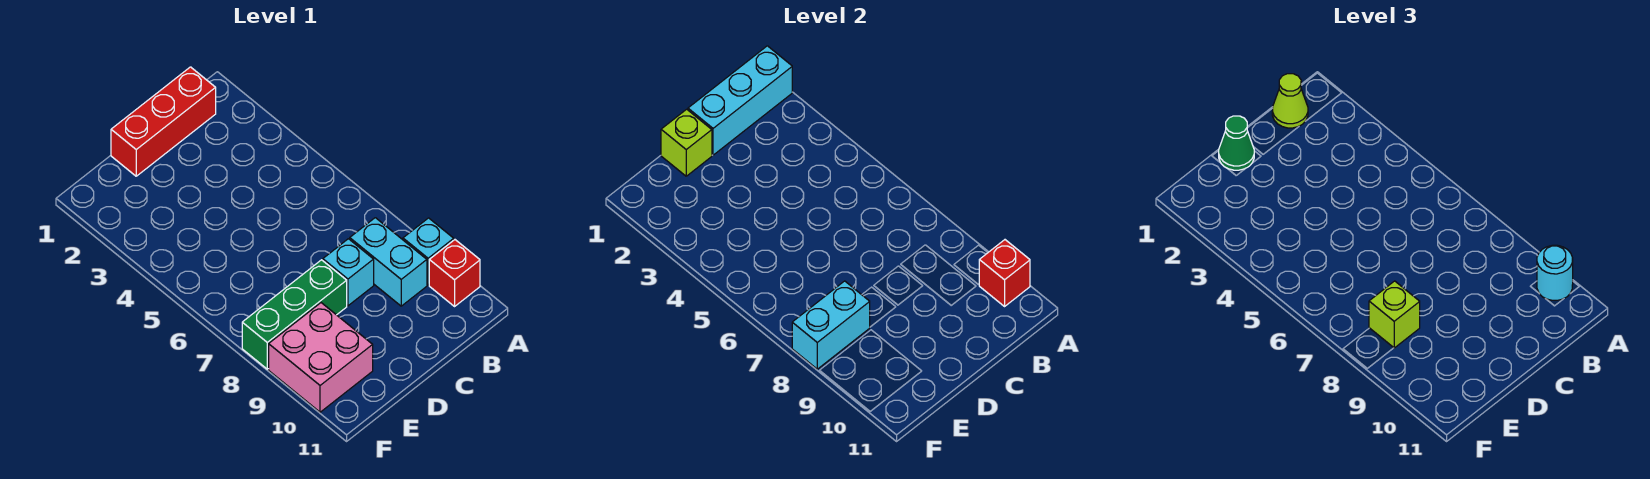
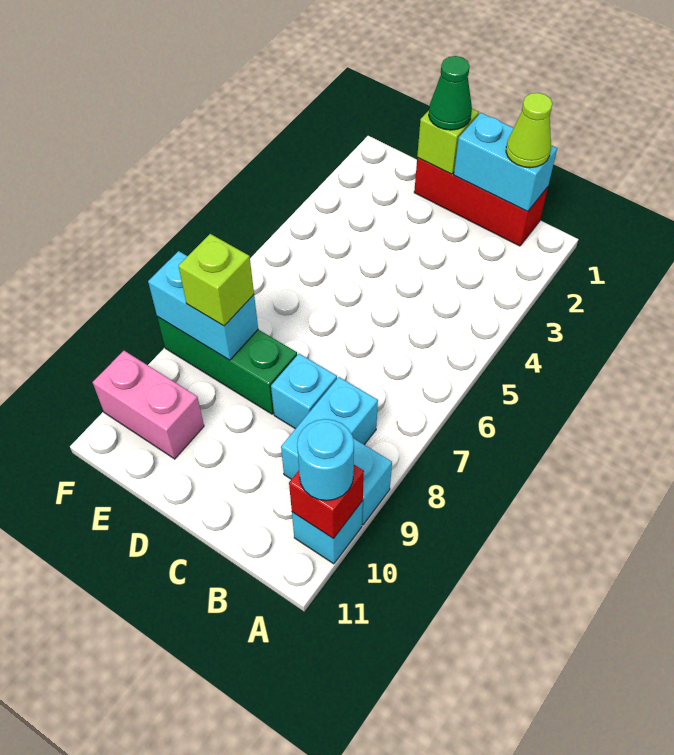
cyan brick A1:C1 level 2 -> cyan brick B1:C1 level 2
red brick A10 level 1 -> cyan brick A10 level 1
pink brick E9:F10 level 1 -> pink brick E10:F10 level 1

